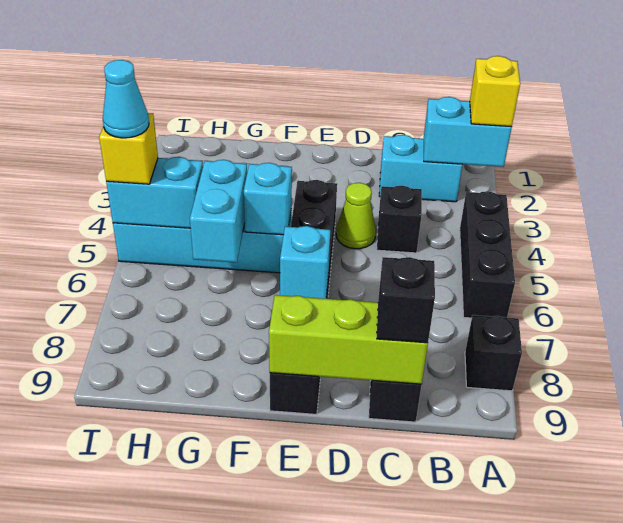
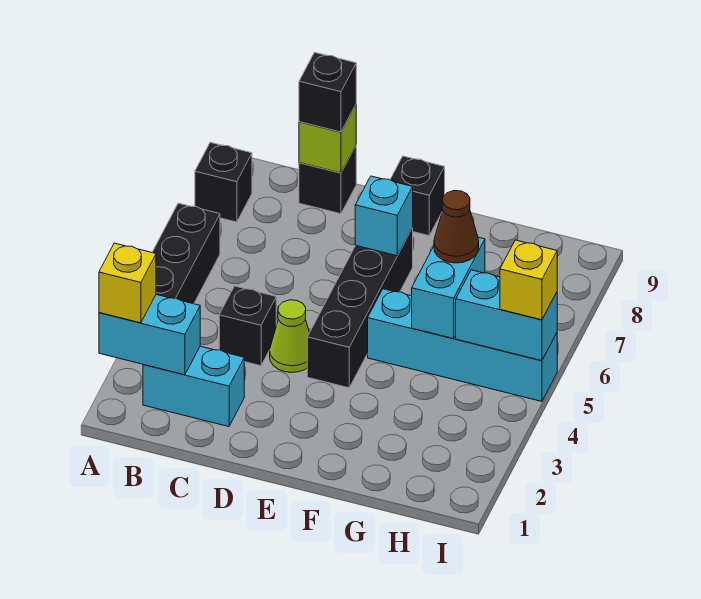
lime brick C9:E9 level 2 -> lime brick C9 level 2
cyan brick F5 level 2 -> none
none -> brown cone G6 level 3
cyan cone I5 level 4 -> none

